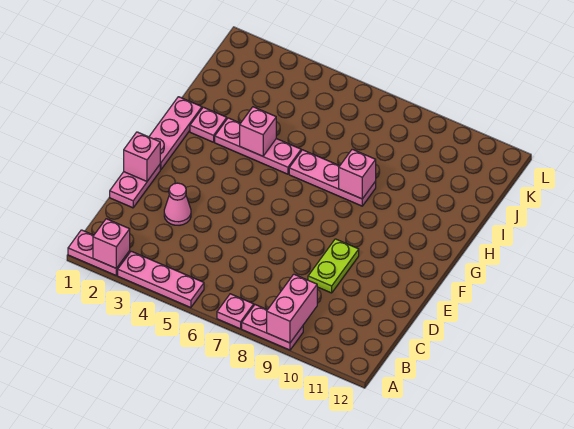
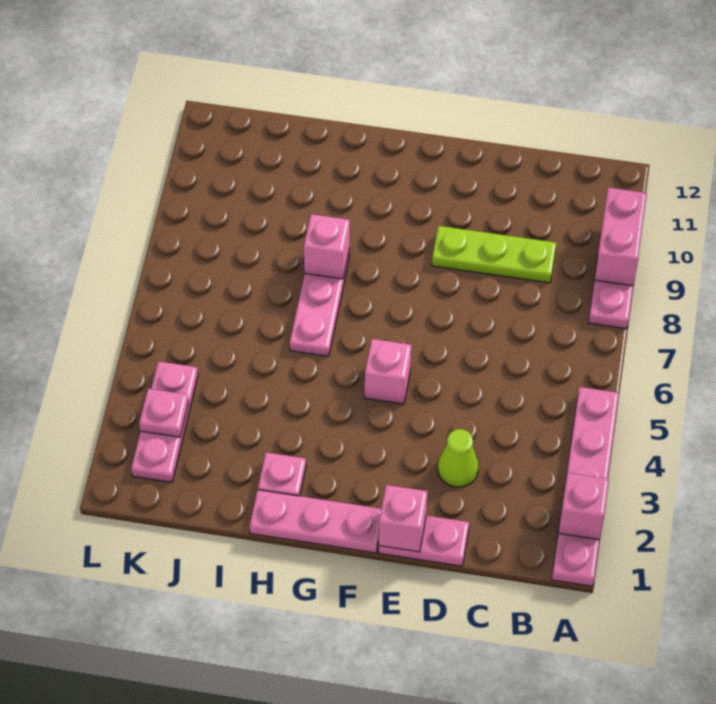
pink plate A7 level 1 -> pink plate K3 level 2
pink brick A9:B9 level 2 -> pink brick A9:A10 level 2
pink cone D3 level 1 -> lime cone D3 level 1
lime plate D9:E9 level 1 -> lime plate C9:E9 level 1
pink plate H3:H5 level 1 -> pink plate K2:K4 level 1
pink brick H4 level 2 -> pink brick F5 level 1

